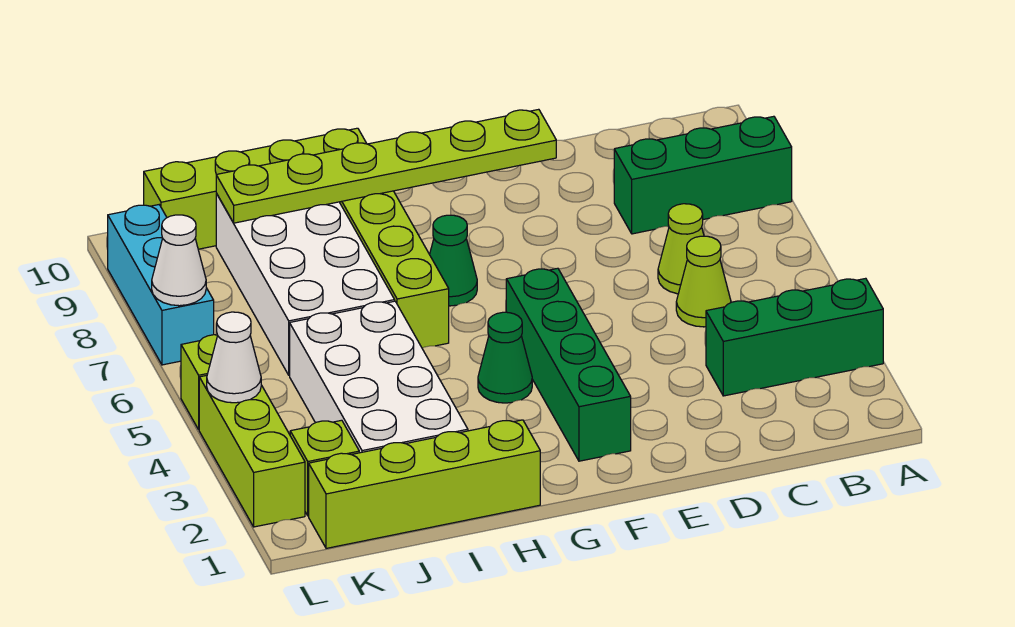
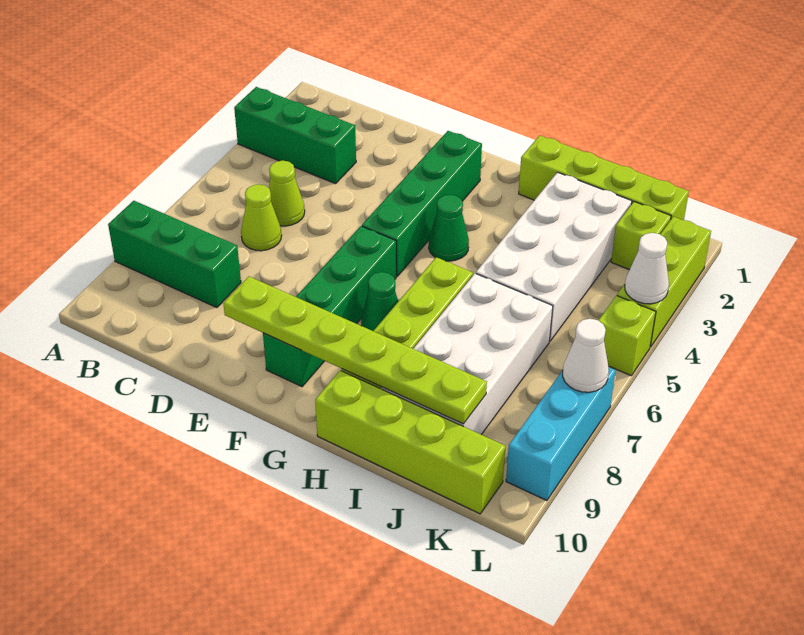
none -> green brick F6:F9 level 1

